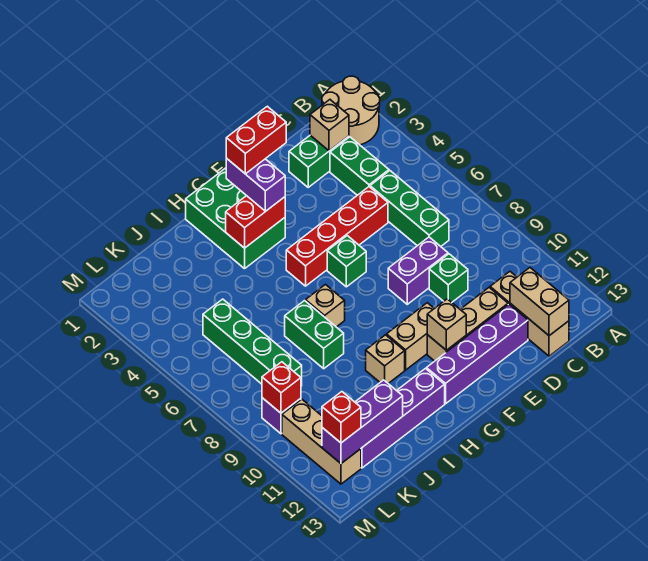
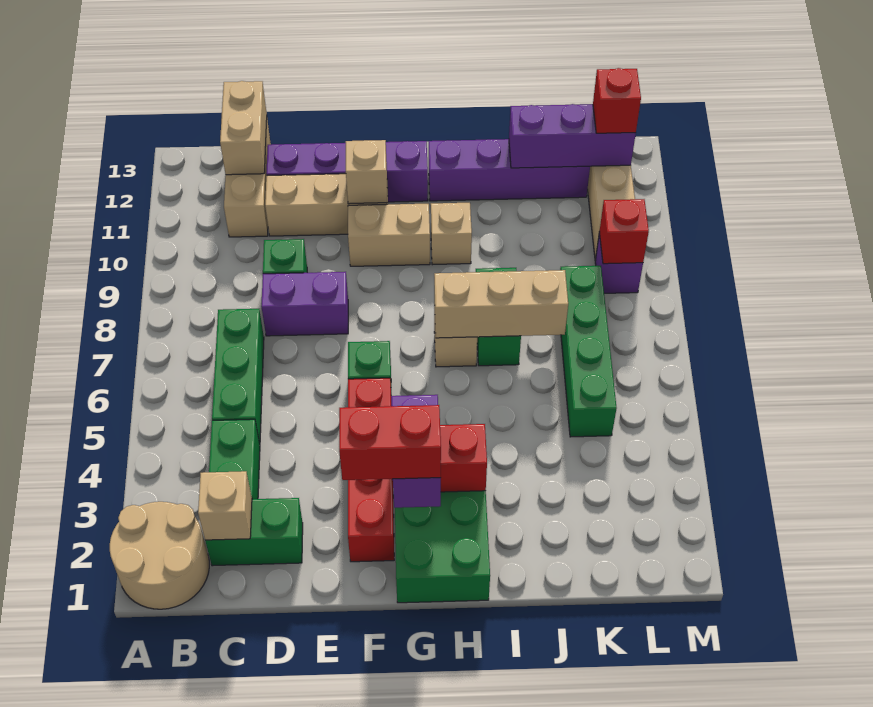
red brick D5:G5 level 1 -> red brick F2:F5 level 1
none -> tan brick H7:J7 level 2

